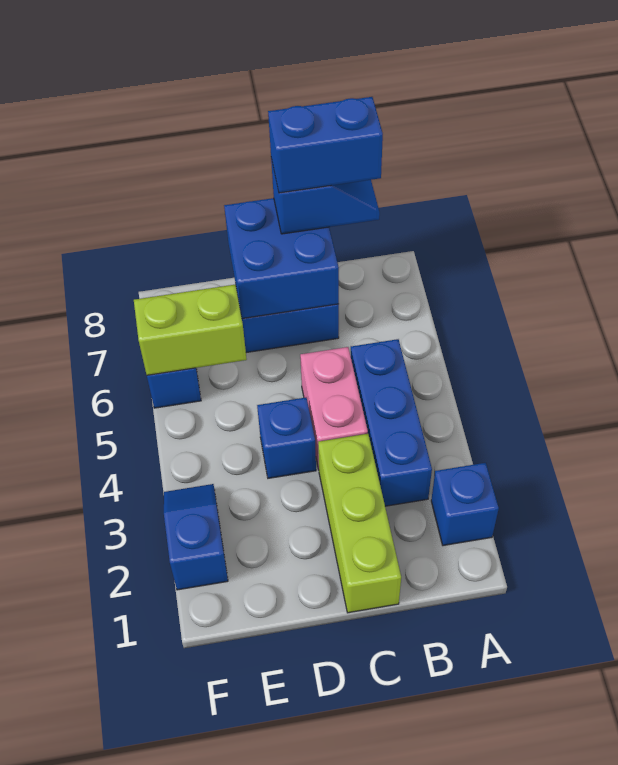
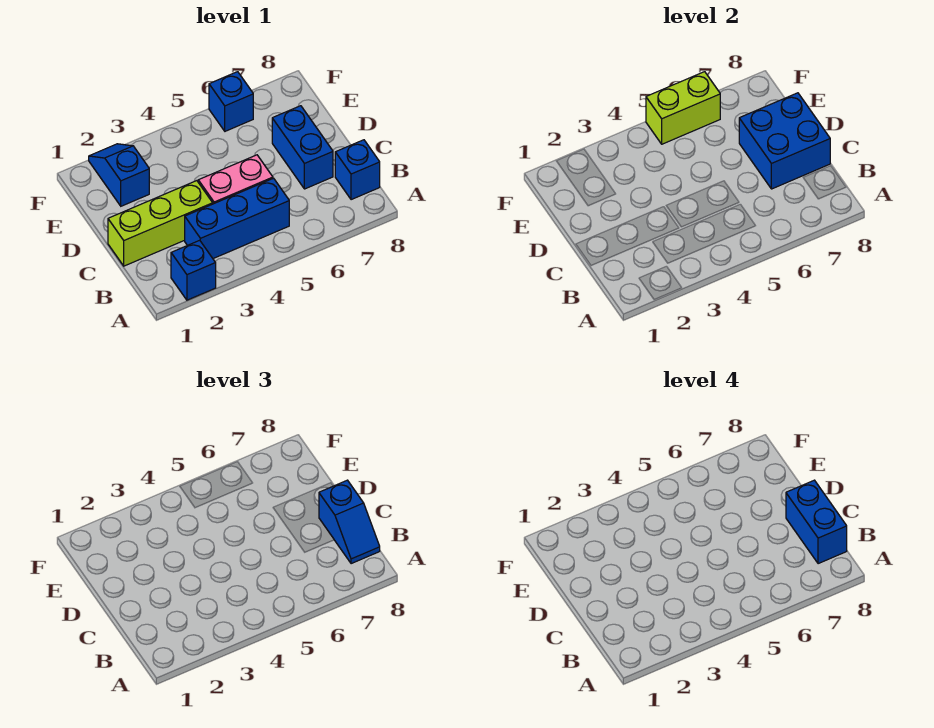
blue brick D4 level 1 -> blue brick B8 level 1
lime brick E6:F6 level 2 -> lime brick F5:F6 level 2
blue slope F2:F3 level 1 top 2 -> blue slope E2:F2 level 1 top E

